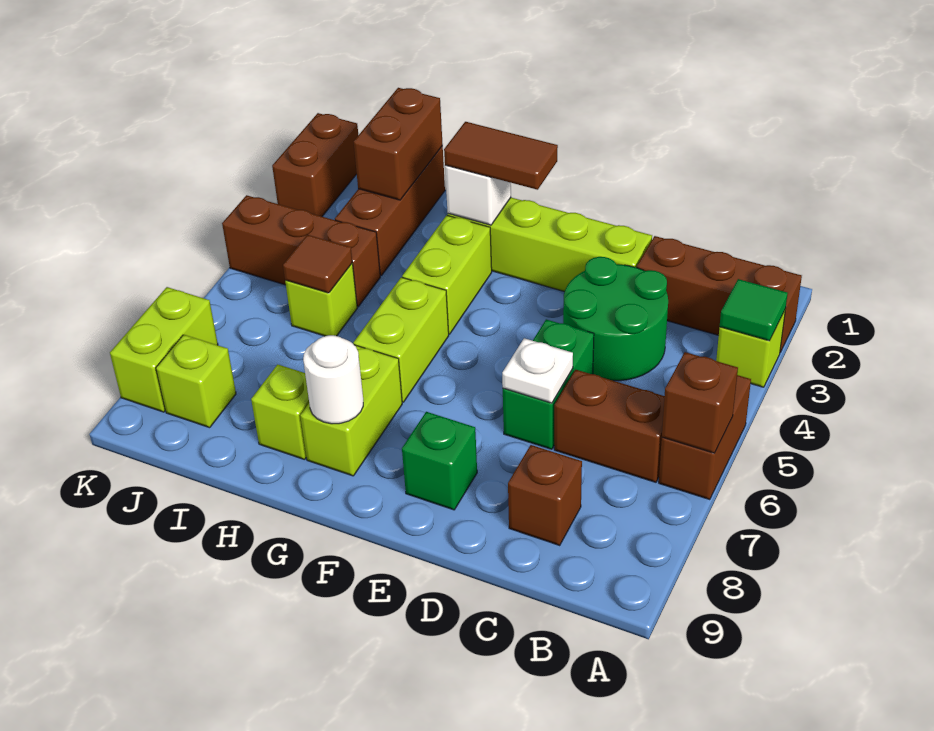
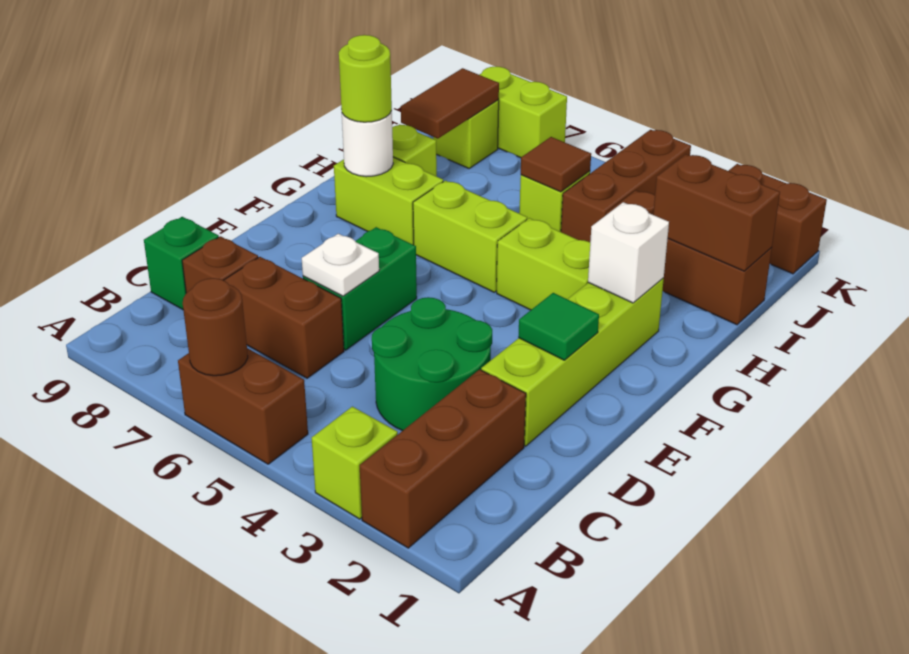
green tile A3 level 2 -> green tile E2 level 2
brown brick A6 level 2 -> brown round brick A6 level 2
brown brick B6:C6 level 1 -> brown brick C6:C7 level 1
green brick D5:D6 level 1 -> green brick D6:E6 level 1
green brick E8 level 1 -> green brick C9 level 1
brown tile F2:G2 level 3 -> brown tile I8:J8 level 2
none -> lime round brick G8 level 3

